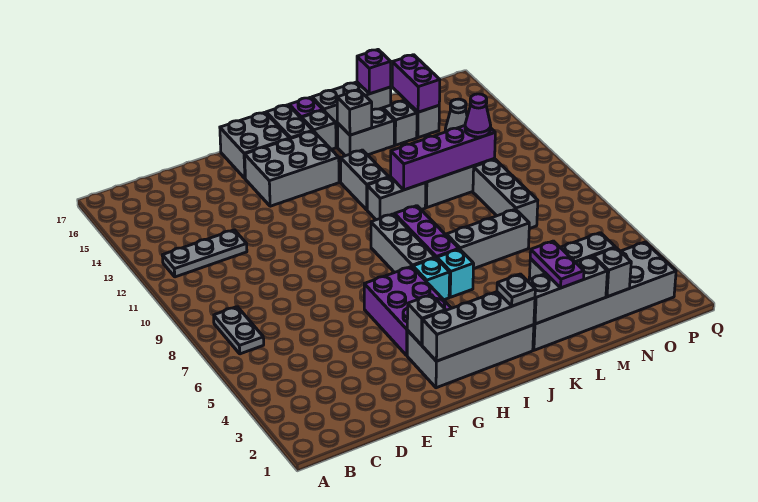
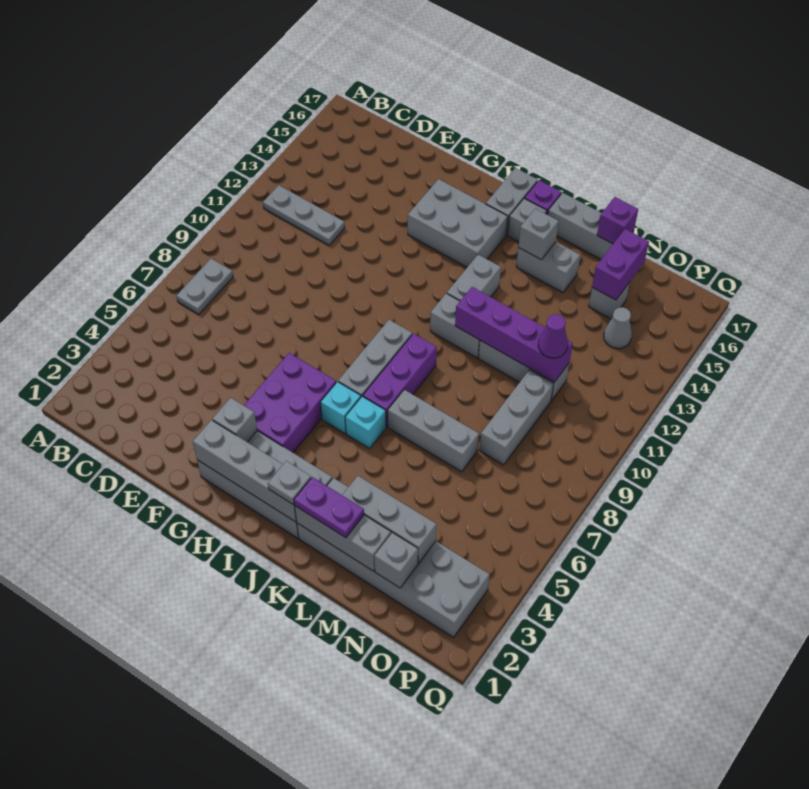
grey brick G16:H17 level 1 -> none
purple plate L2:L3 level 3 -> purple plate K2:L2 level 3
grey brick M15 level 1 -> none

